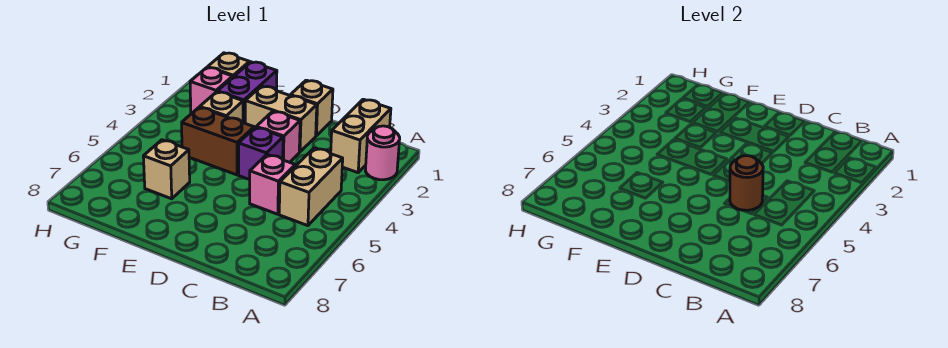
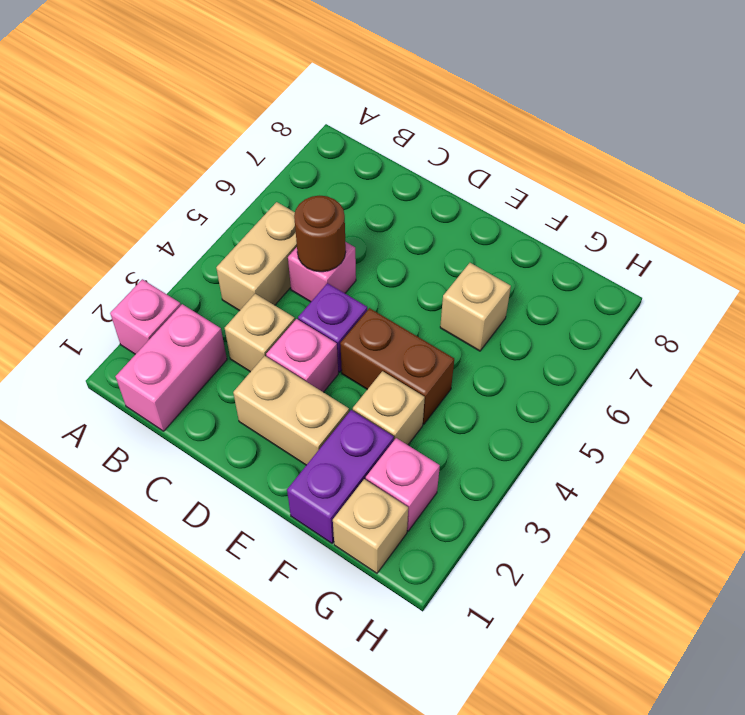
pink round brick A2 level 1 -> pink brick A2 level 1
tan brick B1:B2 level 1 -> pink brick B1:B2 level 1
tan brick D1 level 1 -> tan brick C3 level 1

